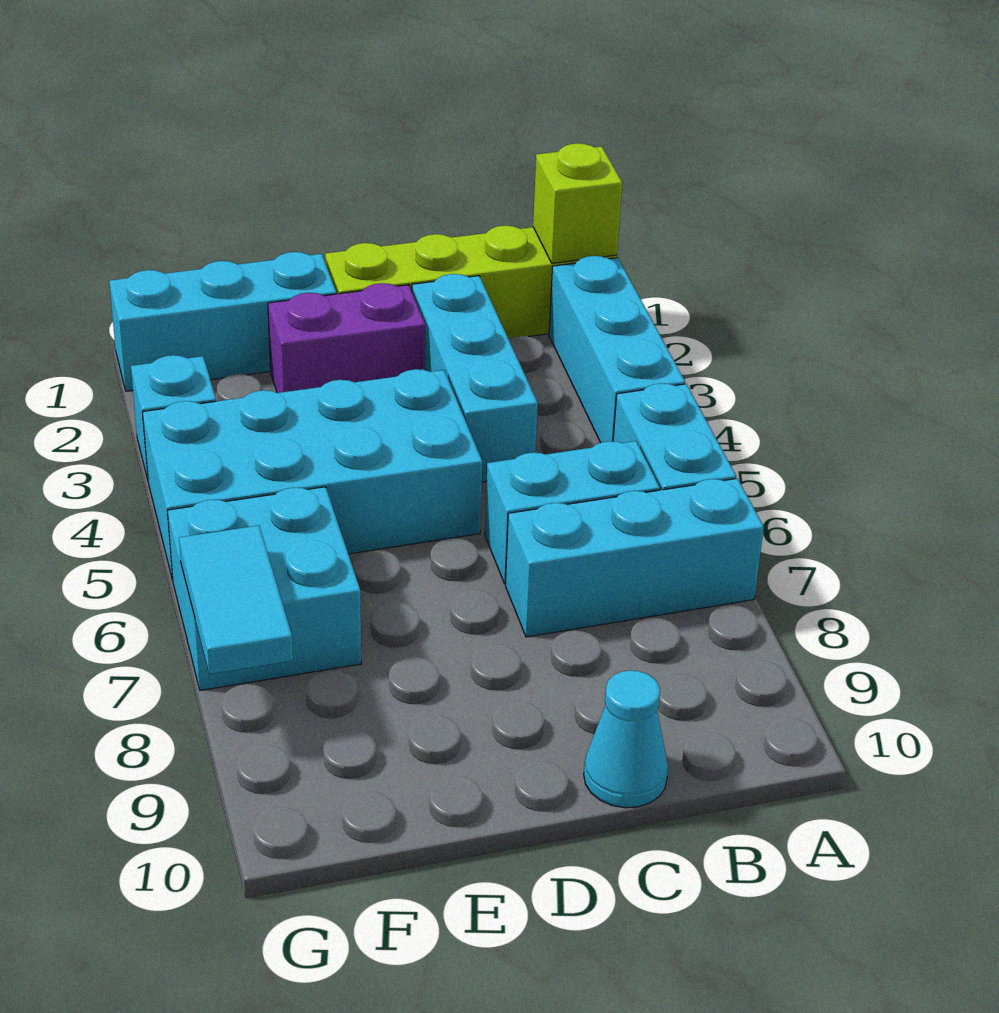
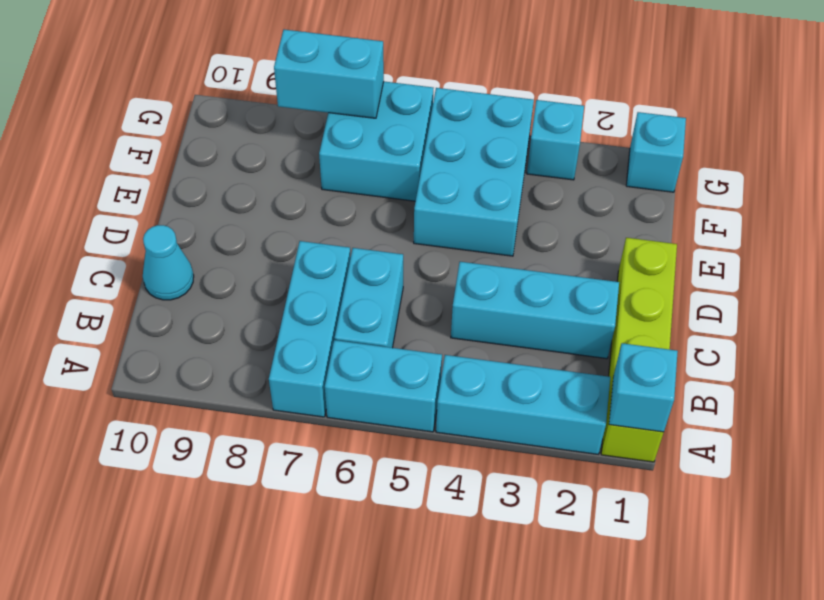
lime brick A1 level 2 -> cyan brick A1 level 2
purple brick D2:E2 level 1 -> none
cyan brick D4:G5 level 1 -> cyan brick E4:G5 level 1
cyan brick E1:G1 level 1 -> cyan brick G1 level 1
cyan tile G7:G8 level 2 -> cyan brick G7:G8 level 2

